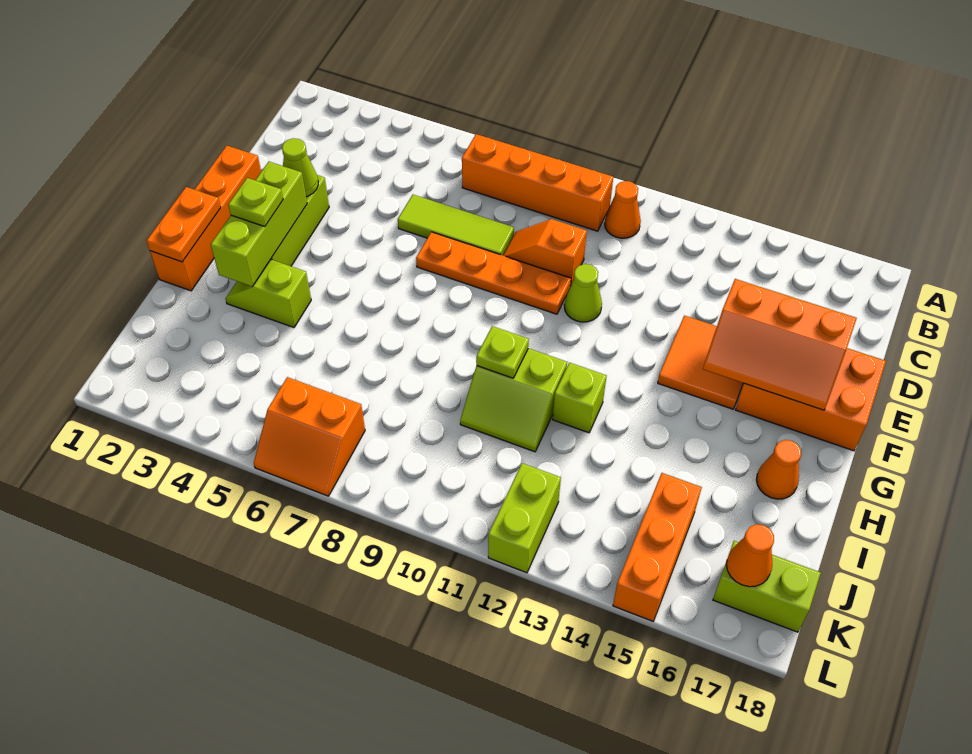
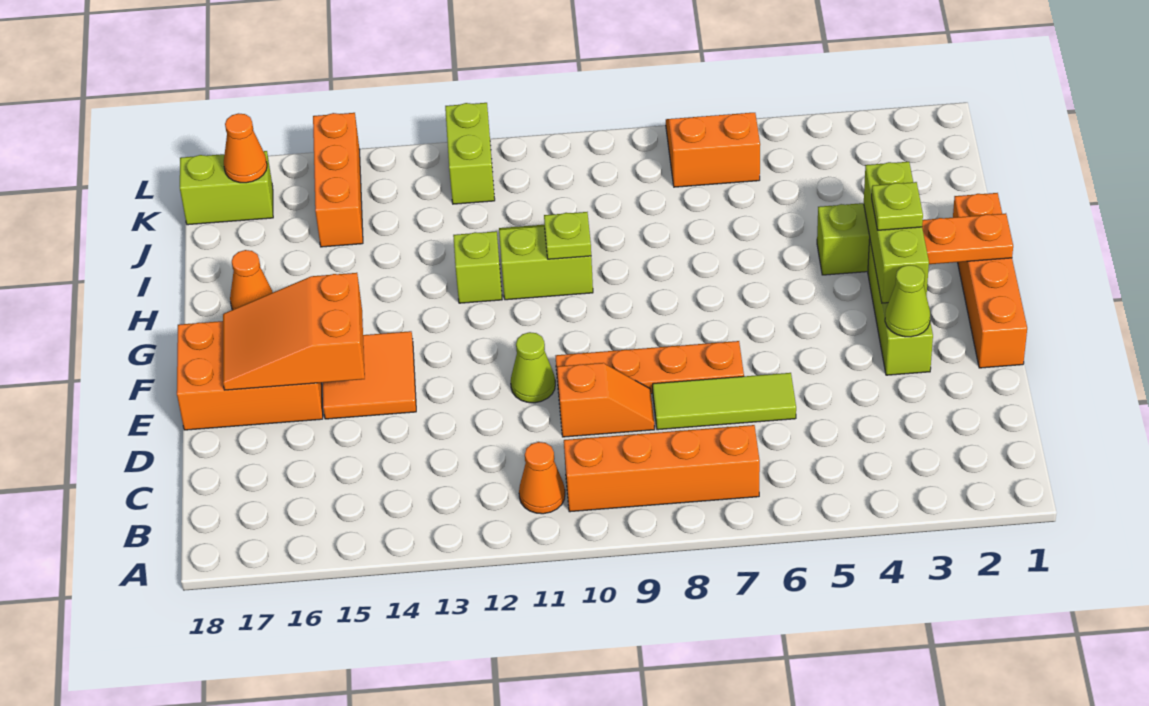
orange slope E15:F17 level 2 top E -> orange slope E15:F17 level 2 top 15
orange plate G1:H1 level 2 -> orange plate G1:G2 level 2

